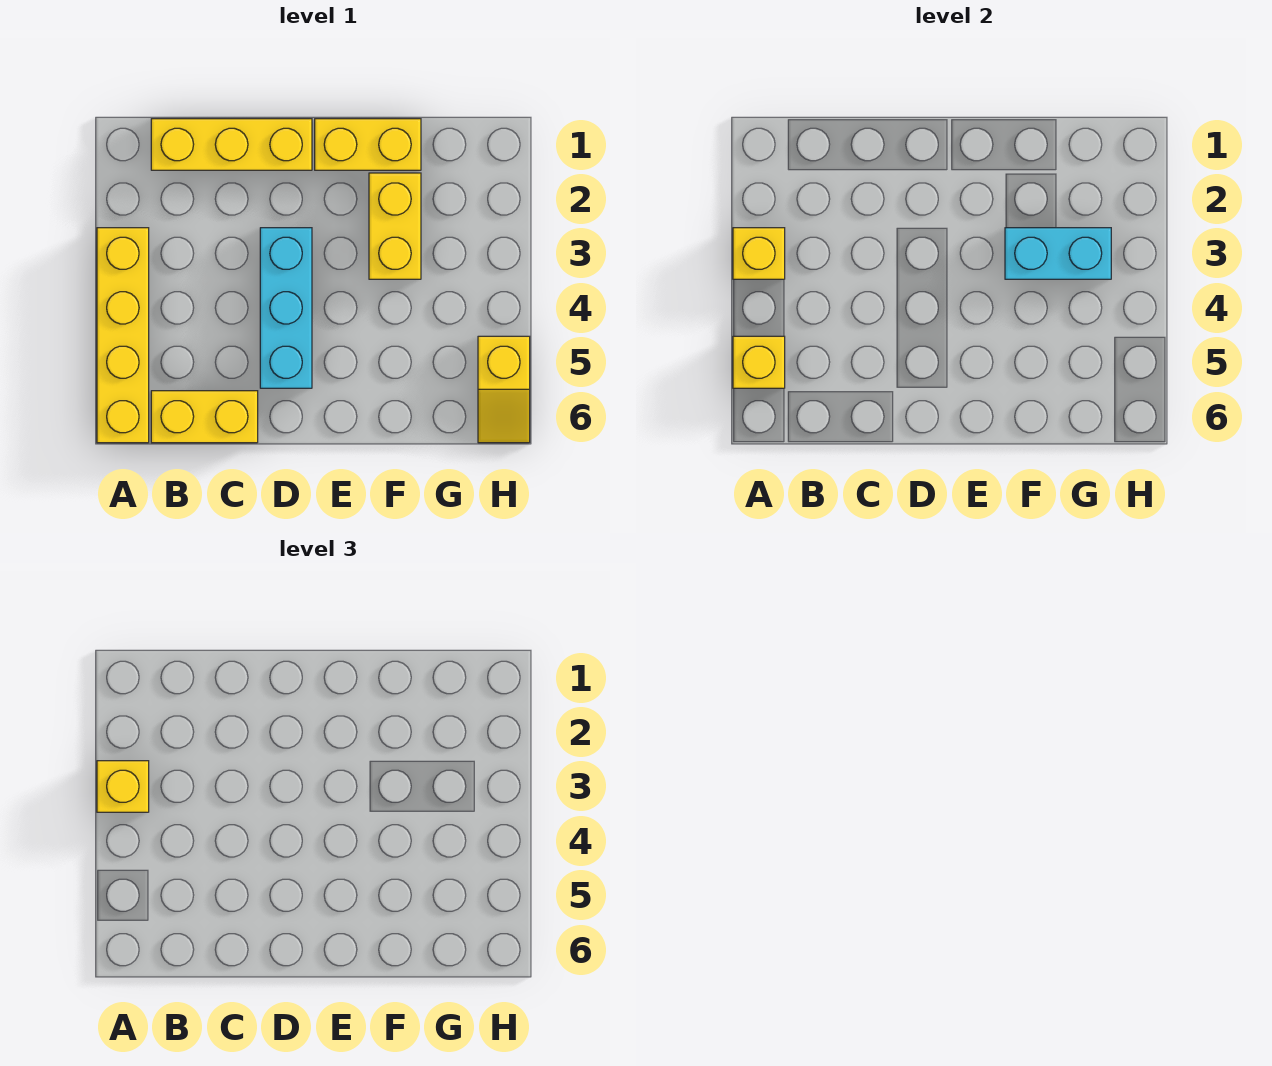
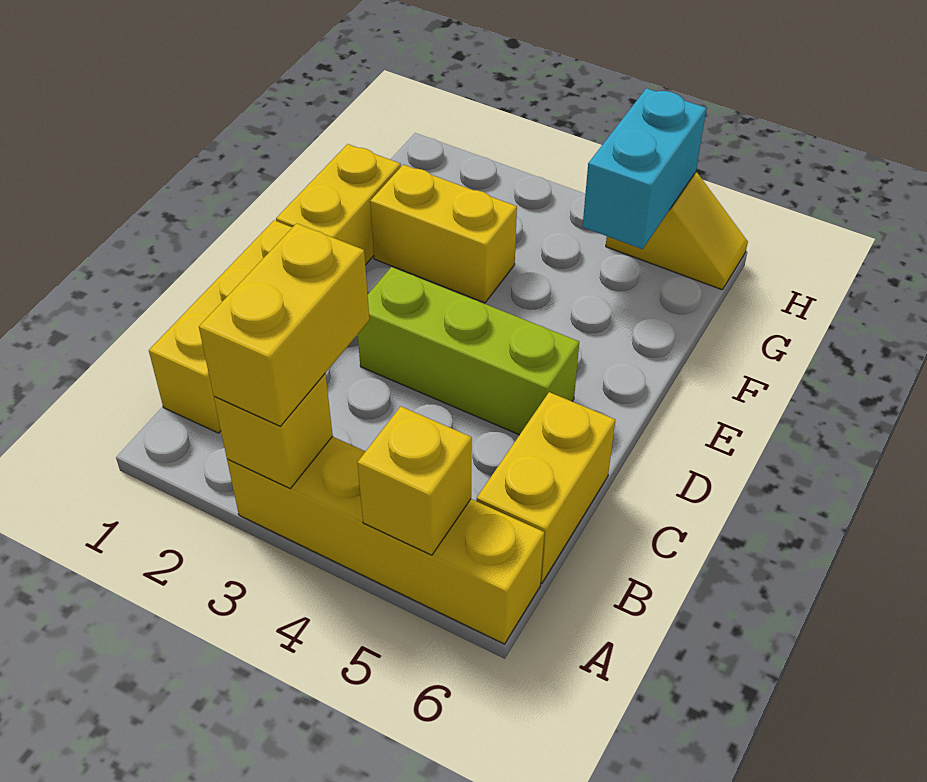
yellow brick A3 level 3 -> yellow brick A3:B3 level 3
cyan brick D3:D5 level 1 -> lime brick D3:D5 level 1
cyan brick F3:G3 level 2 -> cyan brick G5:H5 level 2

